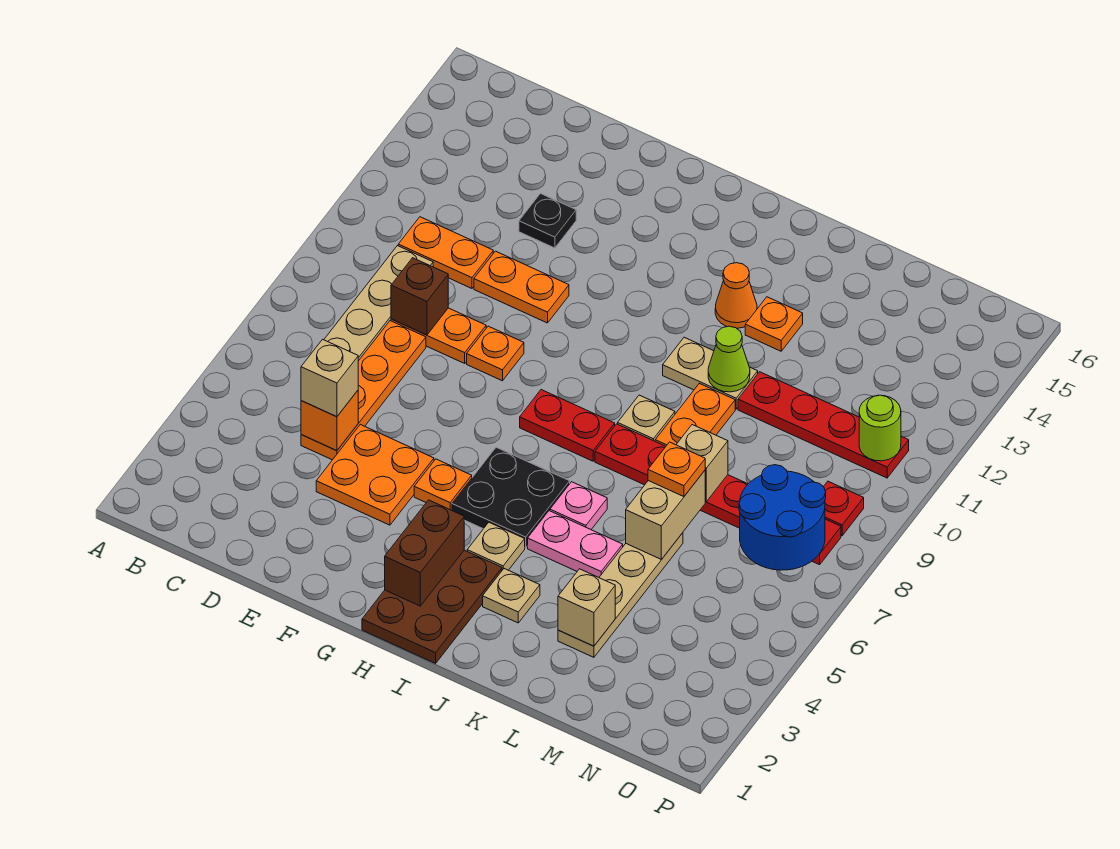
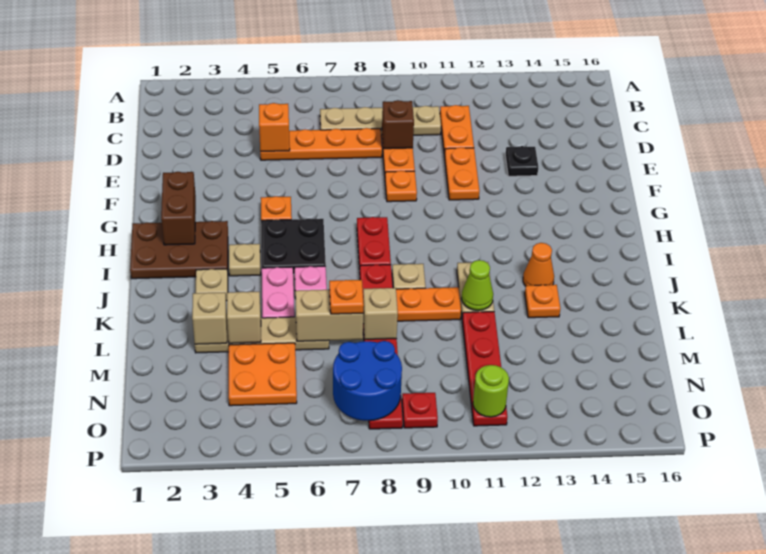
tan brick D5 level 3 -> tan brick L4 level 2
orange plate E4:F5 level 1 -> orange plate M4:N5 level 1
brown brick H2:H3 level 2 -> brown brick G2:H2 level 2

